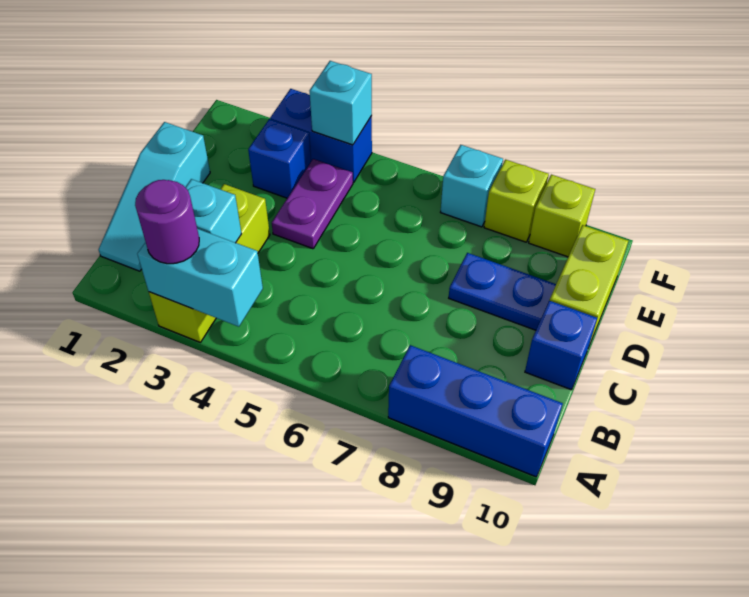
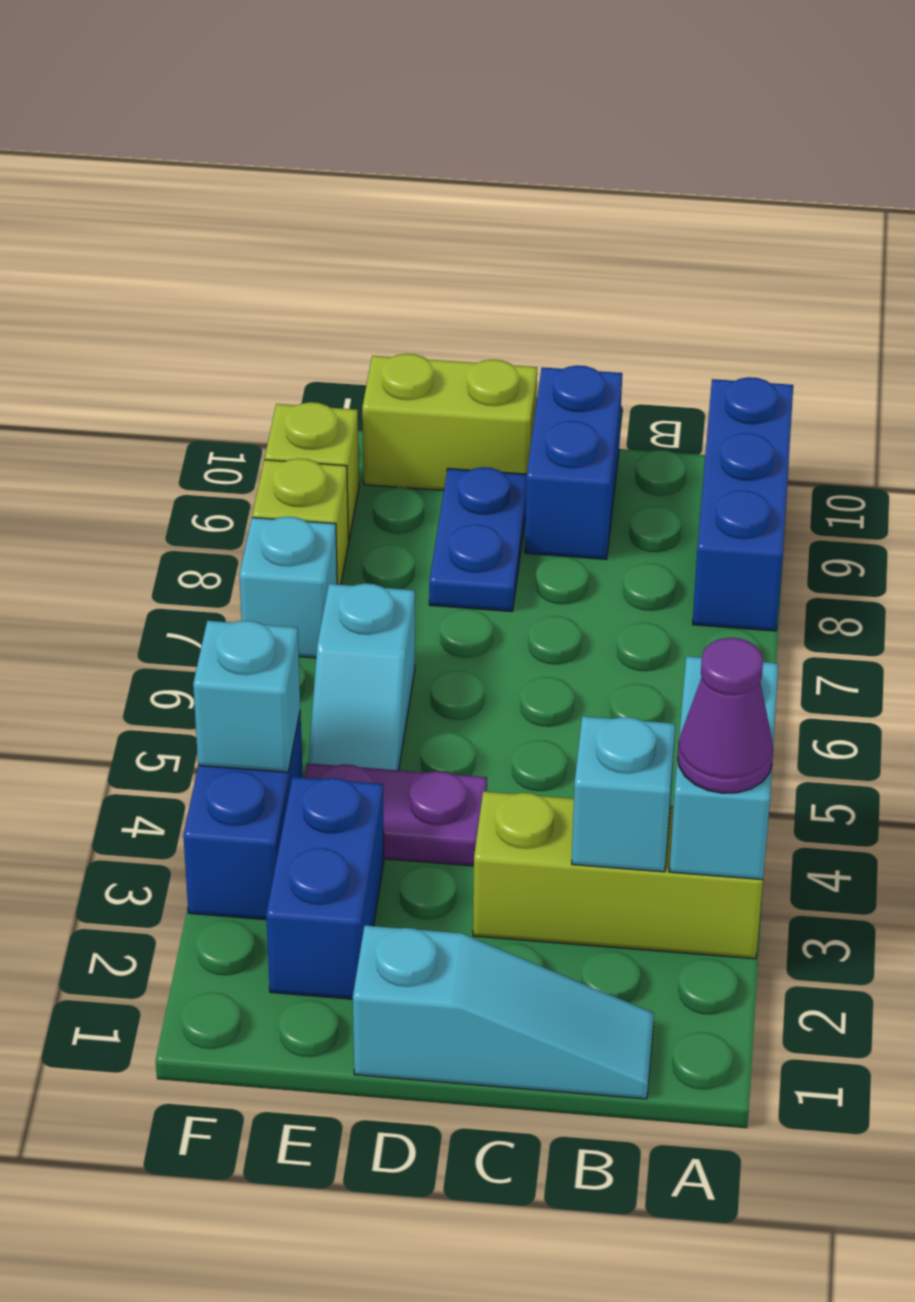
purple round brick A3 level 3 -> purple cone A3 level 3
blue brick C10 level 1 -> blue brick C9:C10 level 1
blue brick E3 level 1 -> blue brick E2:E3 level 1
none -> cyan slope E5:E6 level 1 top 6

